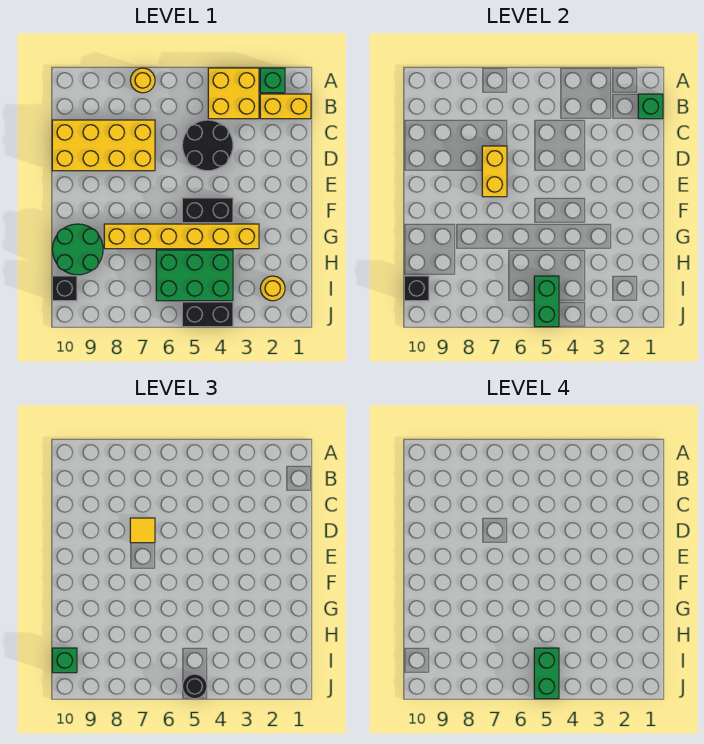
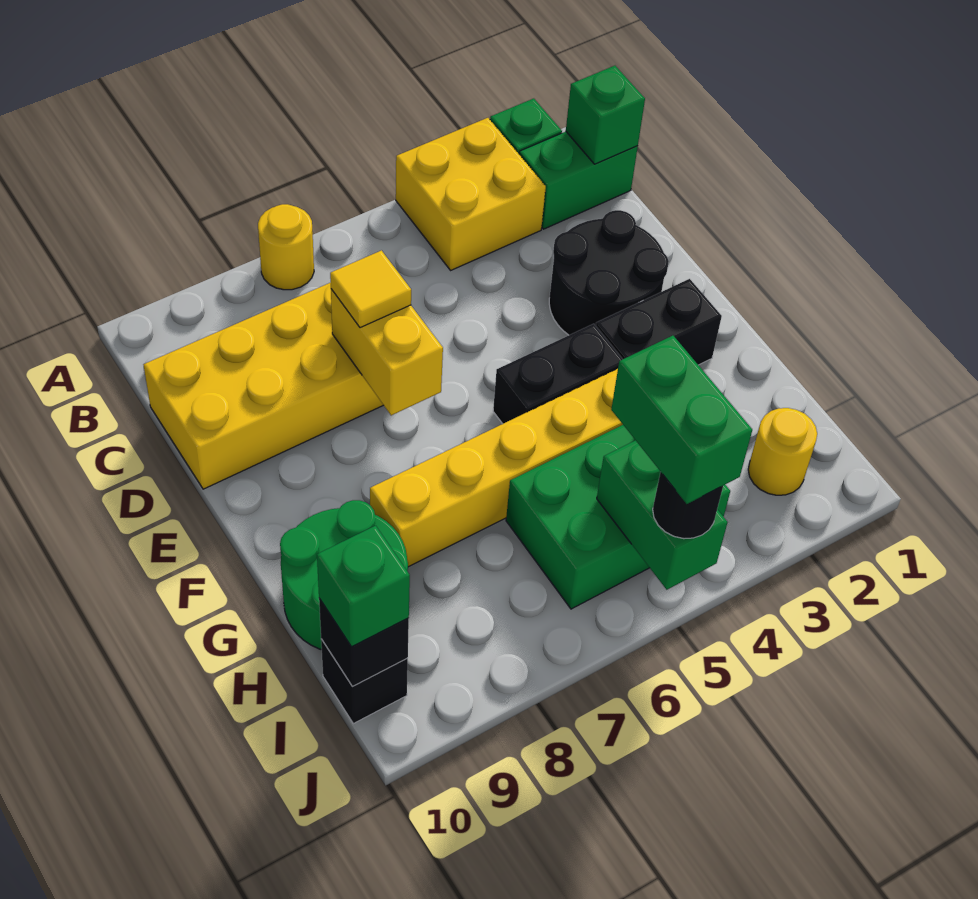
yellow brick B1:B2 level 1 -> green brick B1:B2 level 1
black round brick C4:D5 level 1 -> black round brick D2:E3 level 1
black brick J4:J5 level 1 -> black brick F2:F3 level 1

